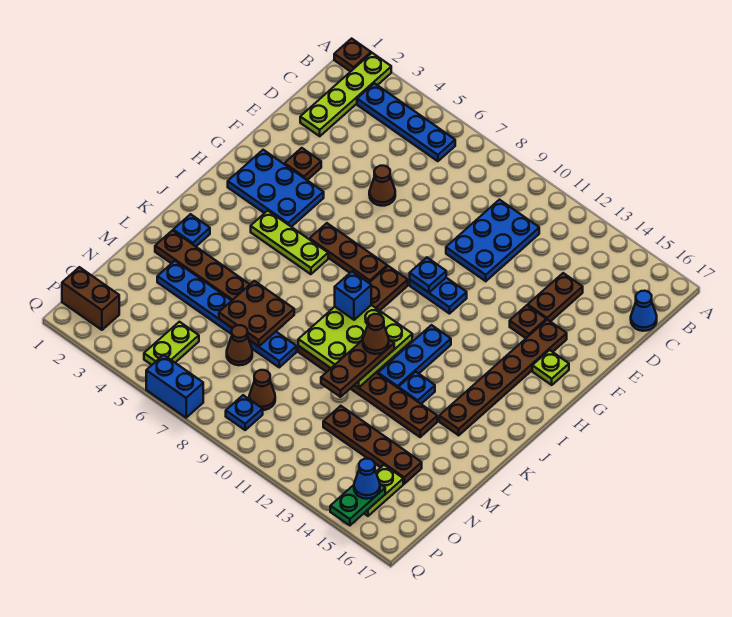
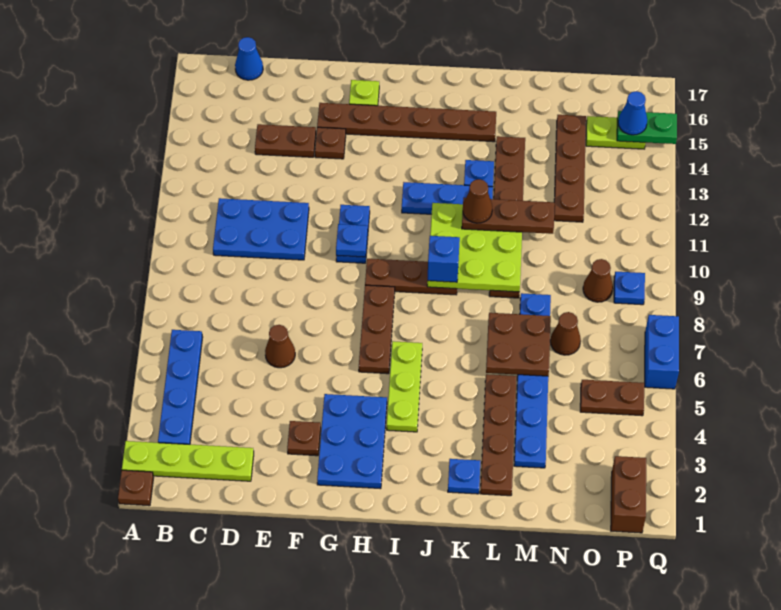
lime plate O5:P5 level 1 -> brown plate O5:P5 level 1

